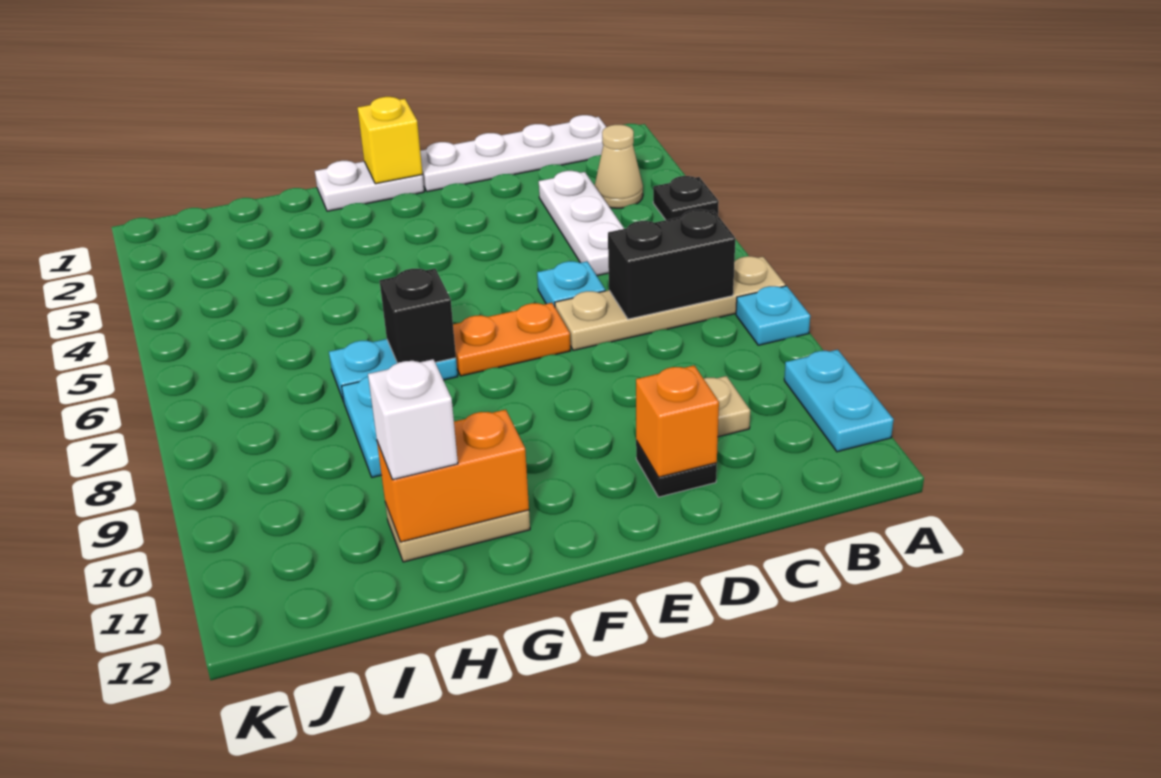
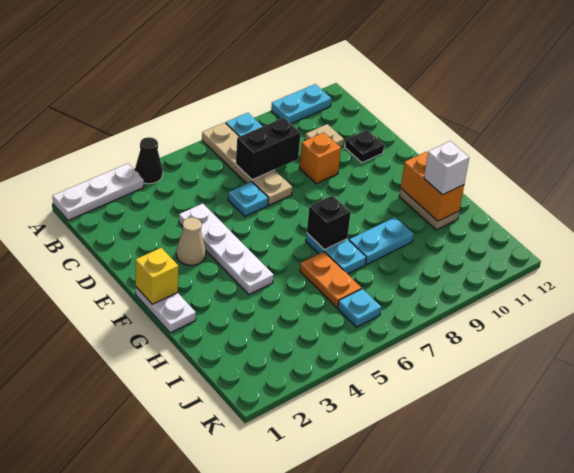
black plate A4 level 1 -> black cone A4 level 1
white plate B1:E1 level 1 -> white plate D4:G4 level 1
tan cone B3 level 1 -> tan cone E3 level 1
black brick B7:C7 level 2 -> black brick C7:C8 level 2
white plate C3:C5 level 1 -> white plate A1:A3 level 1
orange brick D11 level 2 -> orange brick D9 level 1
orange plate E7:F7 level 1 -> orange plate H6:I6 level 1
none -> cyan plate J6 level 1

